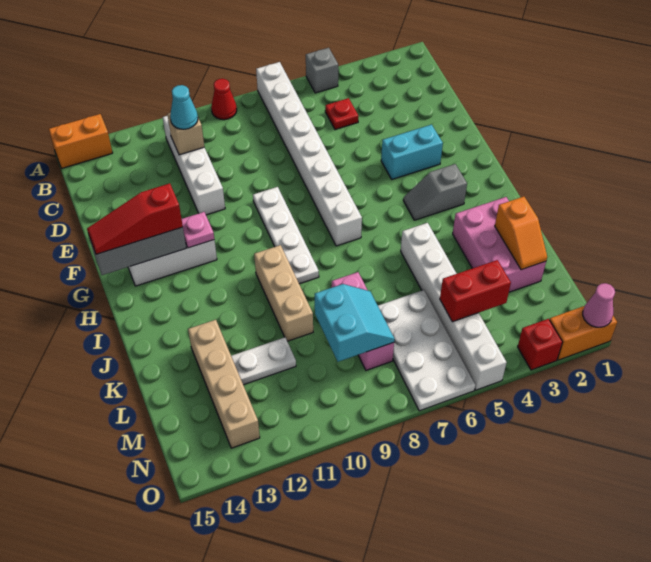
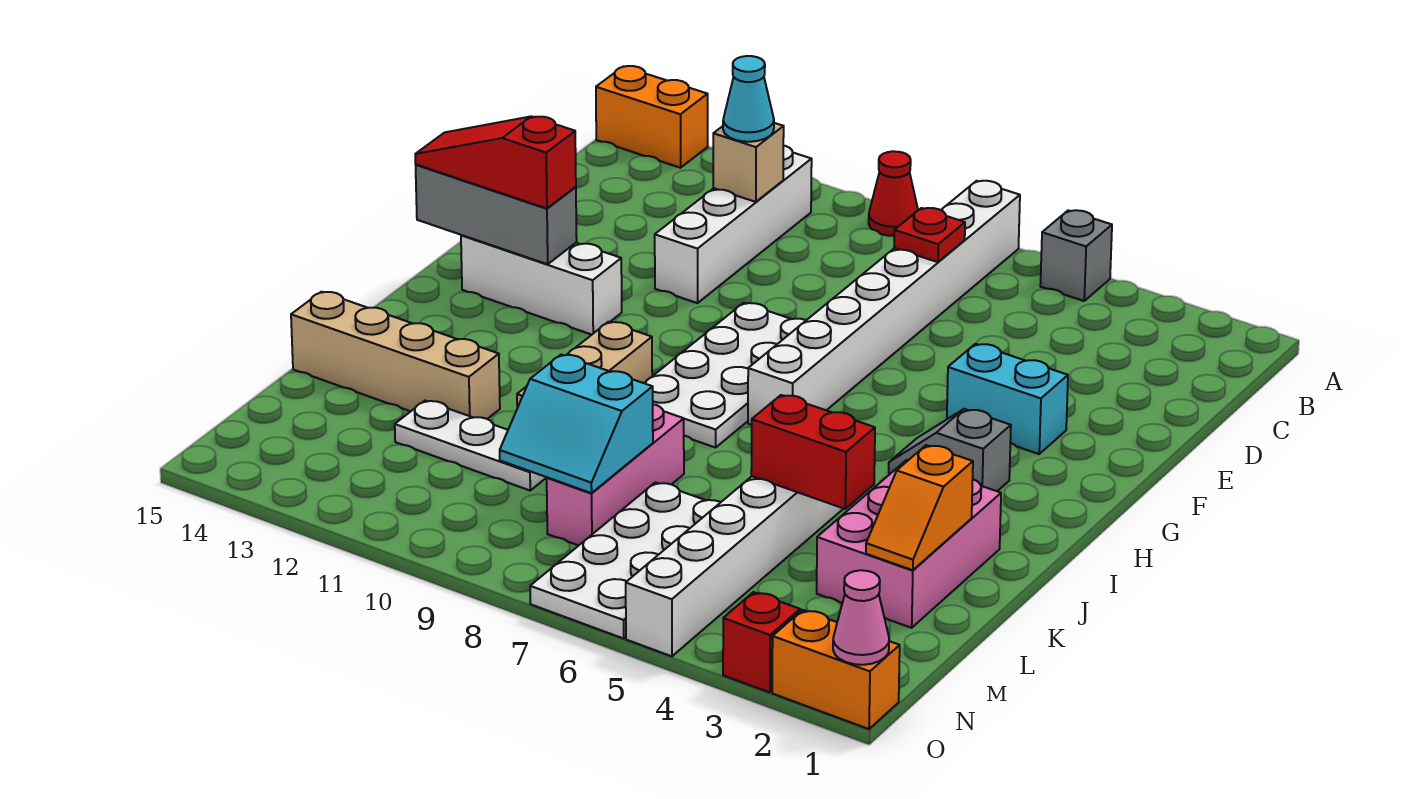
red plate C5 level 1 -> red plate C7 level 2
white plate F9:I9 level 1 -> white plate F8:I9 level 1
pink plate G12 level 2 -> none
tan brick K13:N13 level 1 -> tan brick K12:K15 level 1
cyan slope L8:M9 level 2 top 9 -> cyan slope L8:M9 level 2 top L
white plate L11:L12 level 1 -> white plate L10:L12 level 1
red brick M4:M5 level 2 -> red brick K4:K5 level 2

